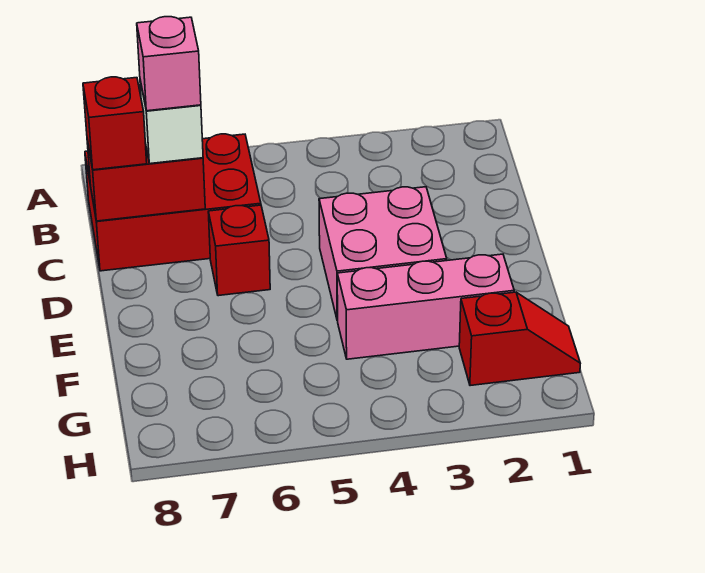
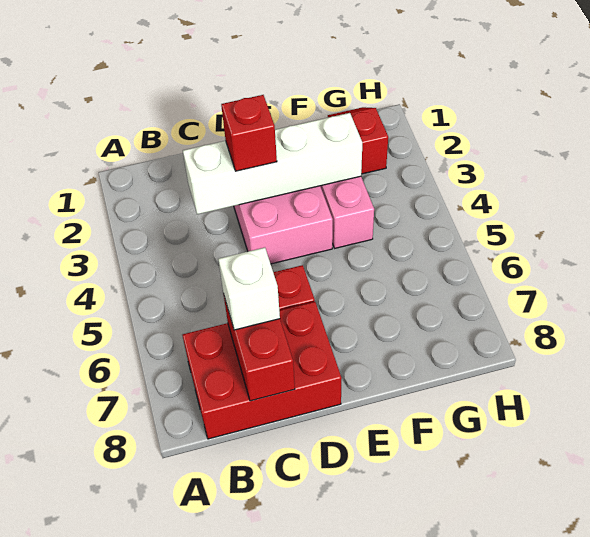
red brick B6:C8 level 1 -> red brick B7:D8 level 1
none -> white brick C3:F3 level 2
pink brick C7 level 4 -> none
red brick C8 level 3 -> red brick D3 level 3

